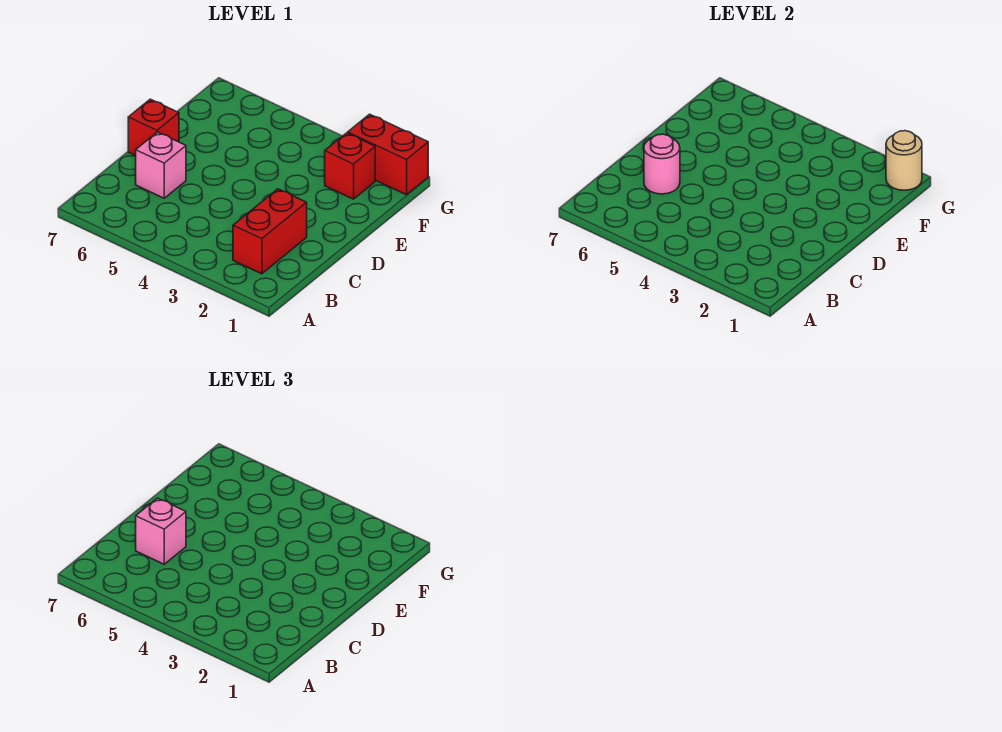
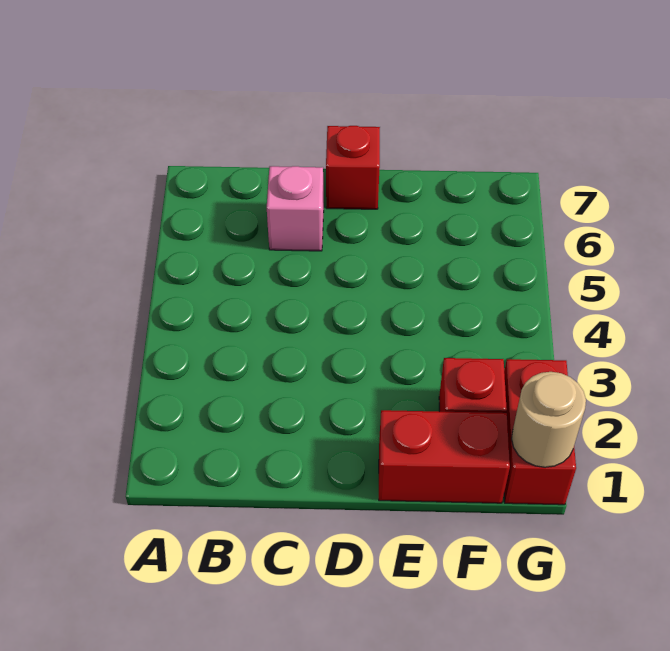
red brick B2:C2 level 1 -> red brick E1:F1 level 1
pink round brick C6 level 2 -> none
pink brick C6 level 3 -> none

